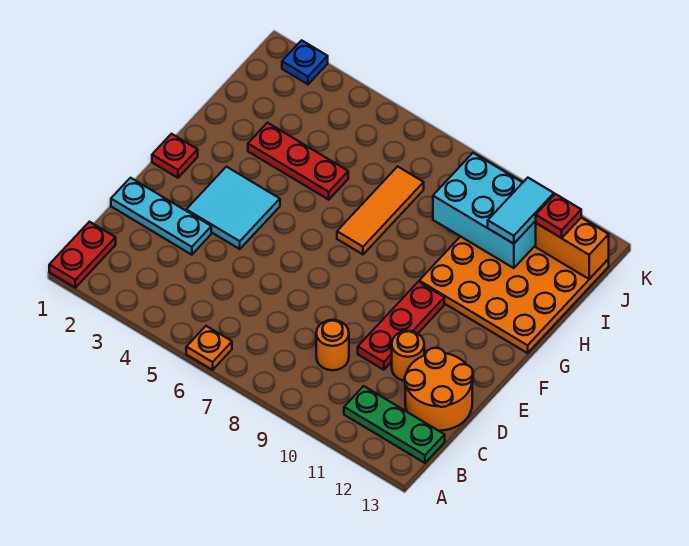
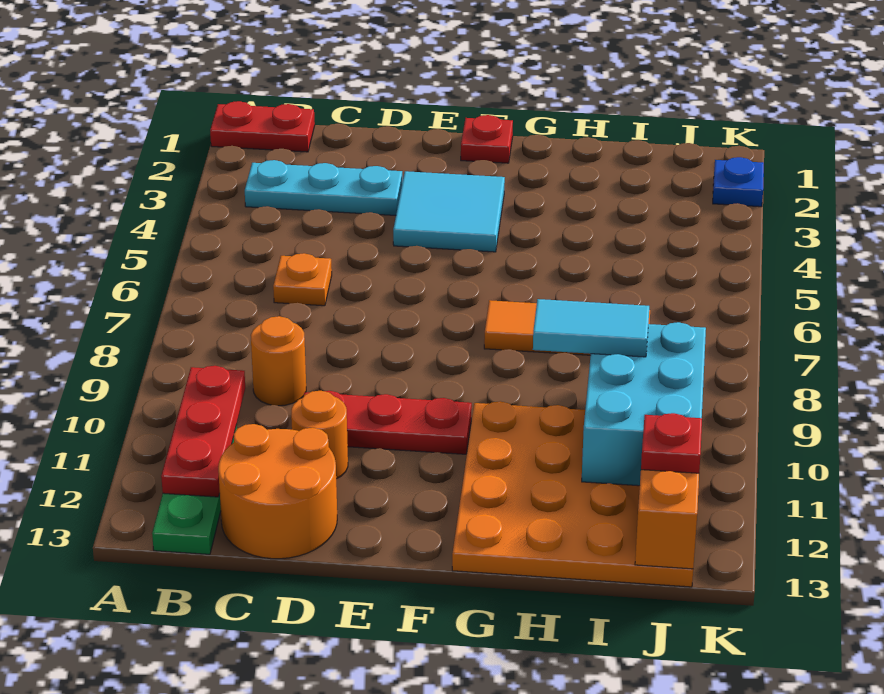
orange plate A6 level 1 -> orange plate C6 level 1
cyan plate D1:D3 level 1 -> cyan plate B3:D3 level 1
red plate H3:H5 level 1 -> red plate B10:B12 level 2
cyan tile I11:J11 level 3 -> cyan tile H9:I9 level 3

